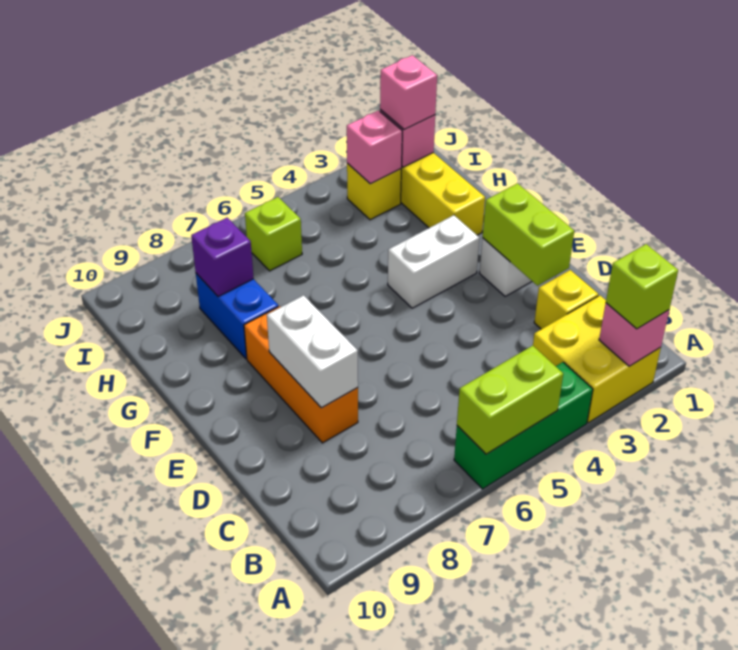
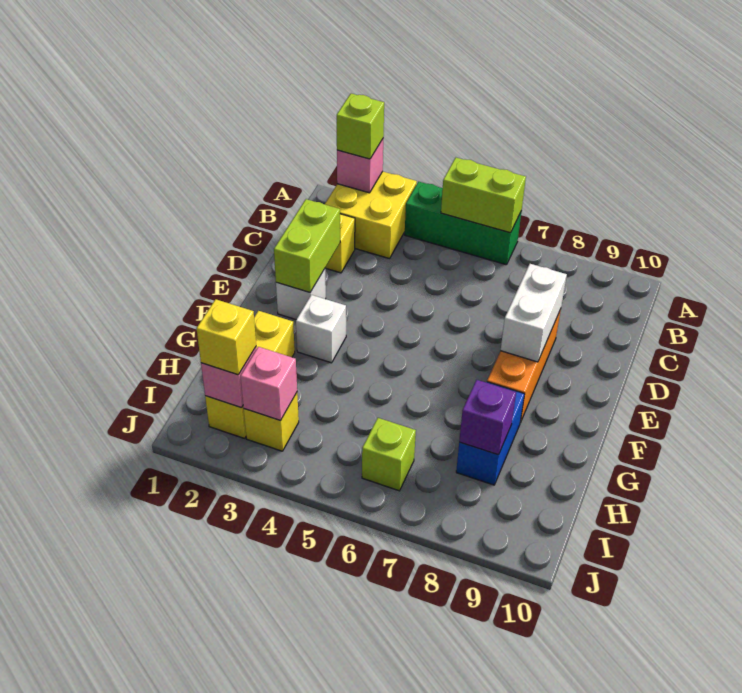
white brick F3:F4 level 1 -> white brick F3 level 1
pink brick I2 level 3 -> yellow brick I2 level 3

